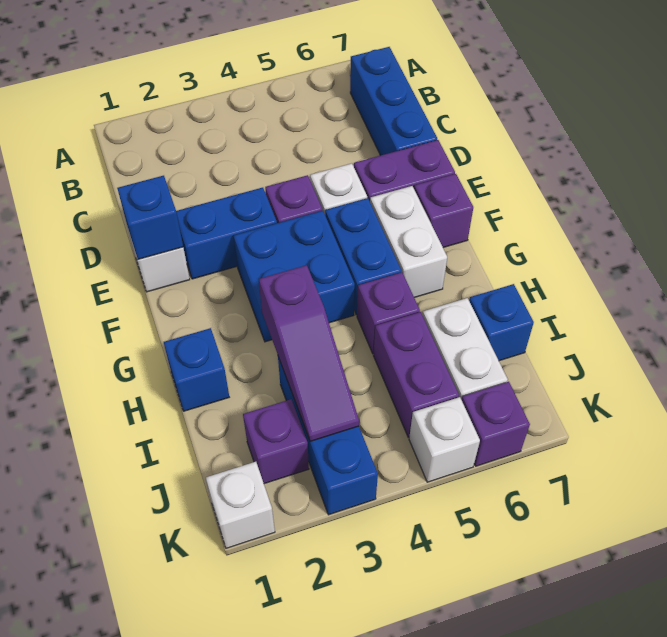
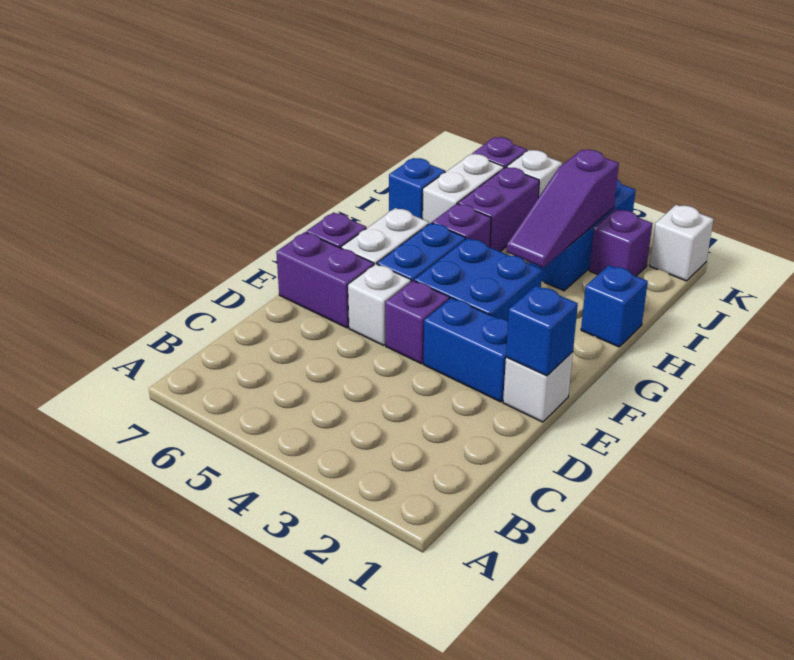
blue brick B7:D7 level 1 -> none
purple slope H3:J3 level 2 top H -> purple slope H3:J3 level 2 top J

